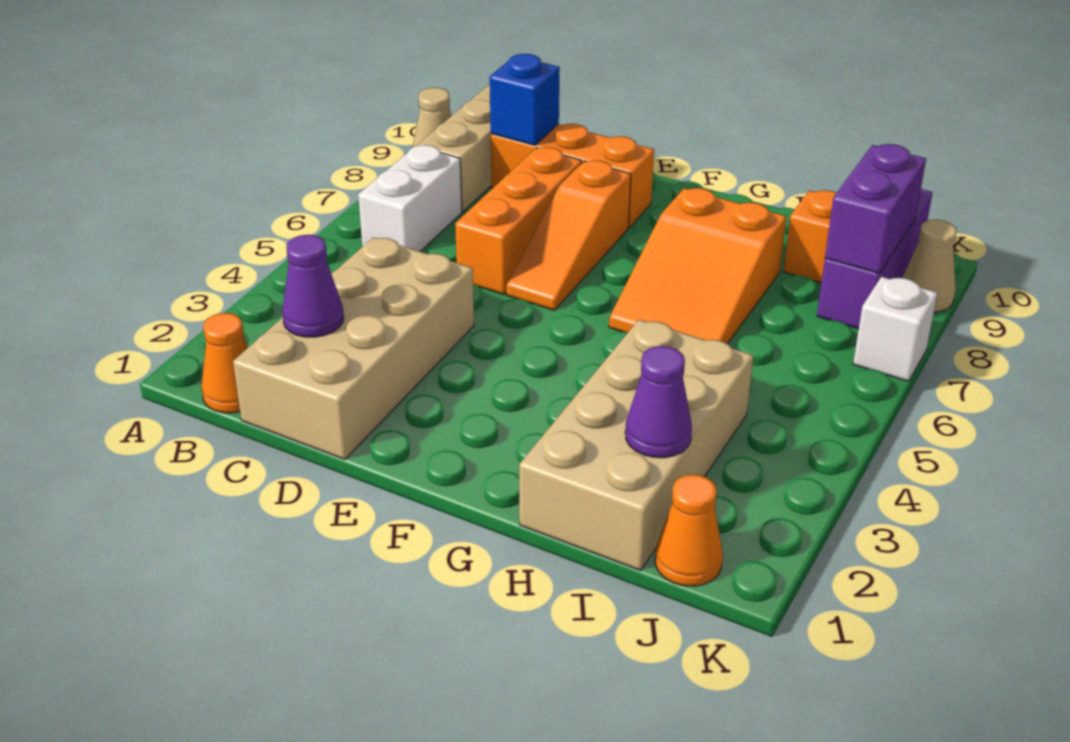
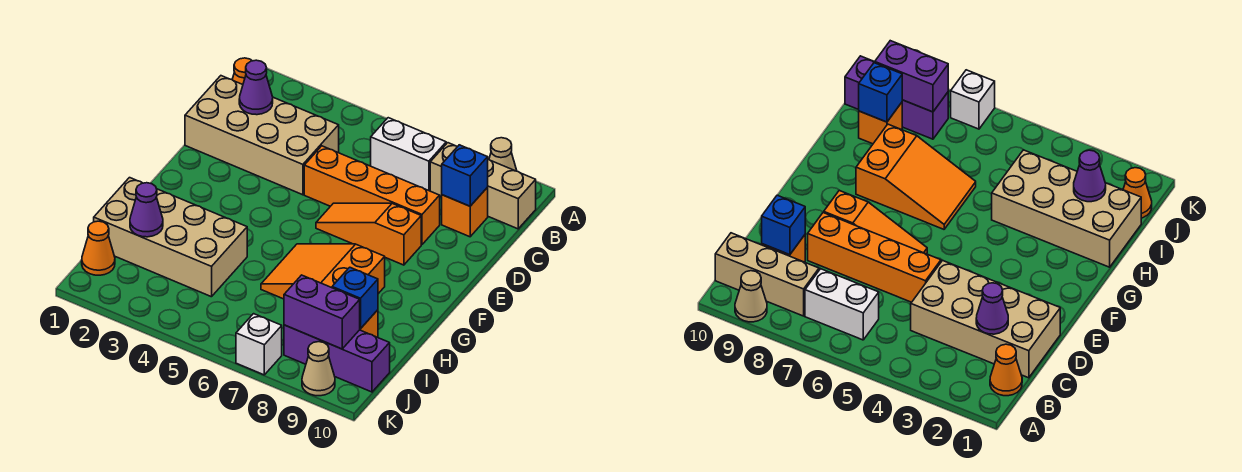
orange brick C9:E9 level 1 -> orange brick C9 level 1
orange brick D6:D8 level 1 -> orange brick D5:D8 level 1
none -> blue brick I9 level 2

